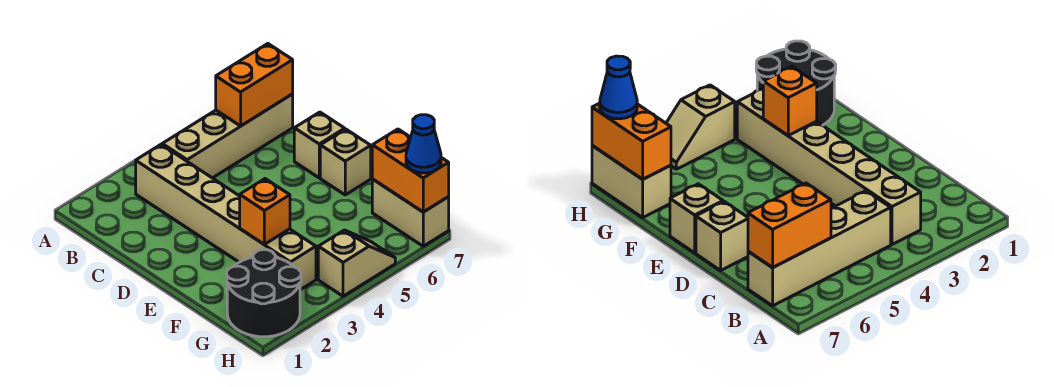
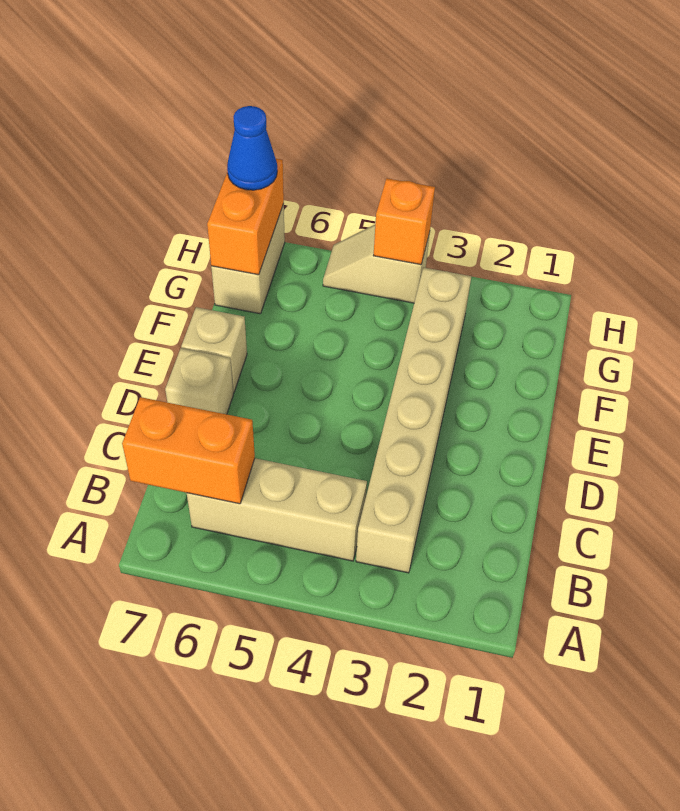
tan brick B4:B7 level 1 -> tan brick B4:B6 level 1
orange brick F3 level 2 -> orange brick H4 level 2
black round brick G1:H2 level 1 -> none

